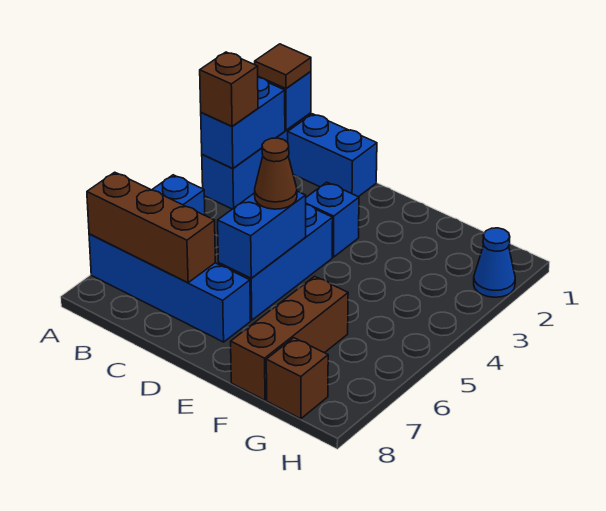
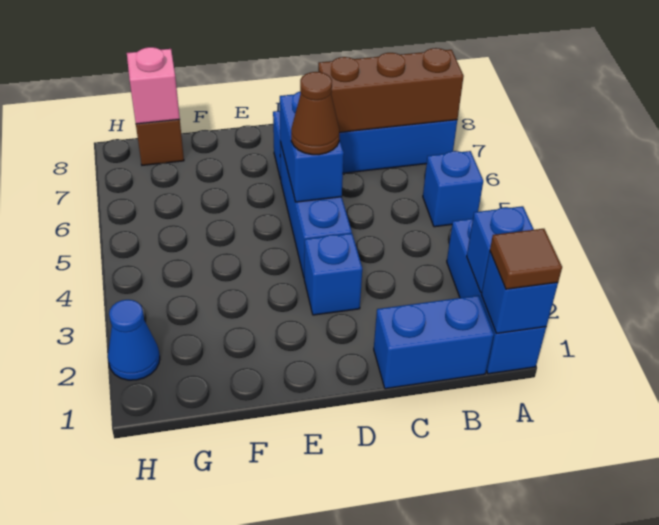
blue brick A2:A3 level 2 -> blue brick A2 level 2
brown brick A3 level 3 -> none
brown brick F6:F8 level 1 -> none
none -> pink brick G8 level 2

